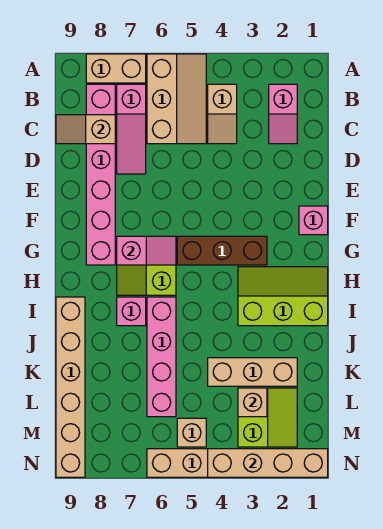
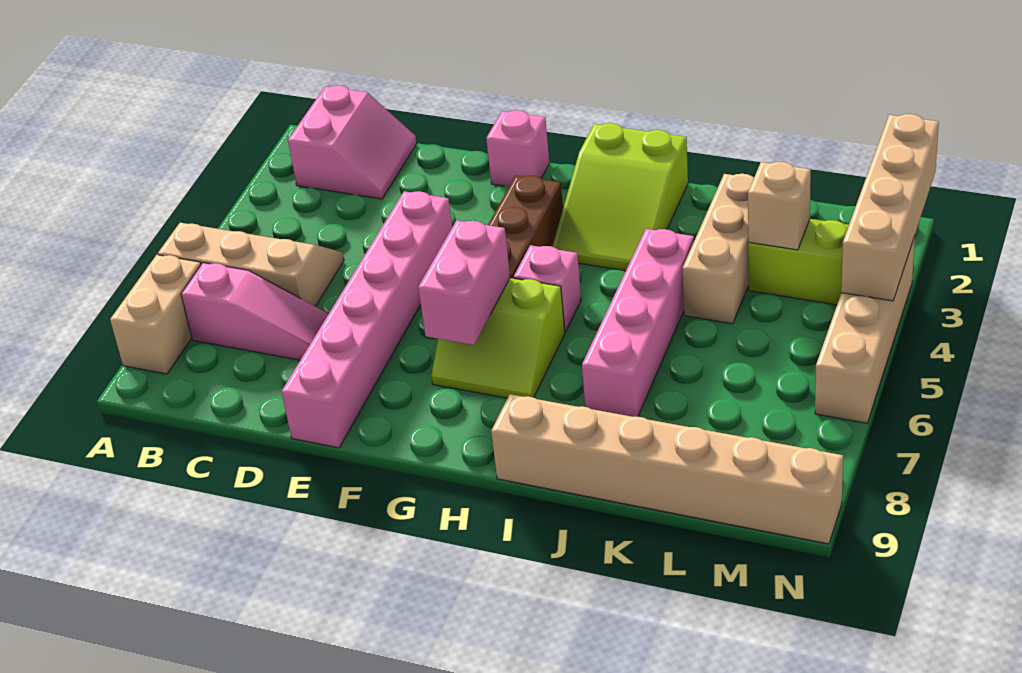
pink slope B2:C2 level 1 top B -> pink slope B1:C2 level 1 top B
tan slope B4:C4 level 1 top B -> none
pink brick B8:G8 level 1 -> pink brick E4:E9 level 1
tan slope C8:C9 level 2 top 8 -> none
pink slope G6:G7 level 2 top 7 -> pink brick G6:G7 level 2
lime slope H1:I3 level 1 top I -> lime slope H1:I3 level 1 top 1
pink brick I6:L6 level 1 -> pink brick J4:J7 level 1
pink brick I7 level 1 -> pink brick H5 level 1
tan brick M5 level 1 -> none

